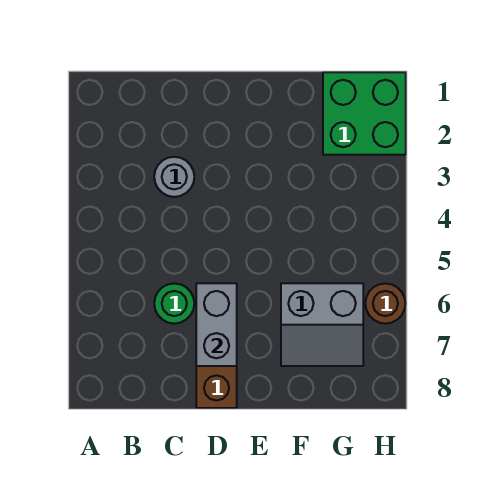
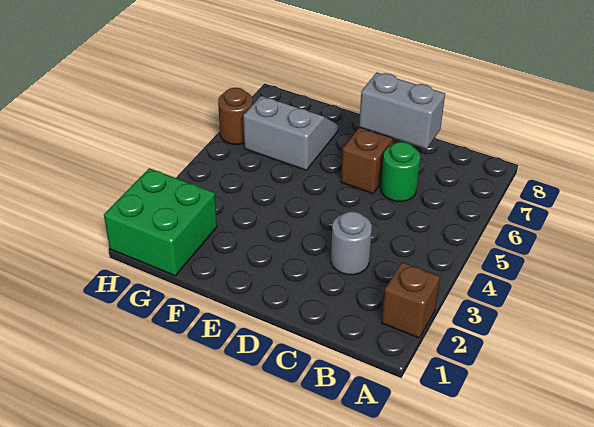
none -> brown brick A2 level 1
grey brick D6:D7 level 2 -> grey brick C7:D7 level 2

